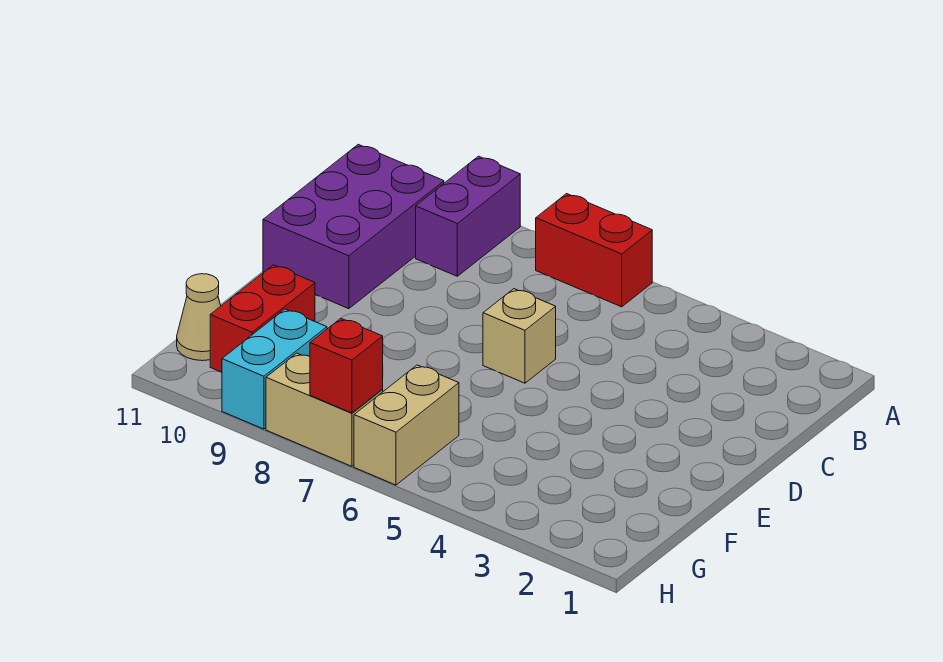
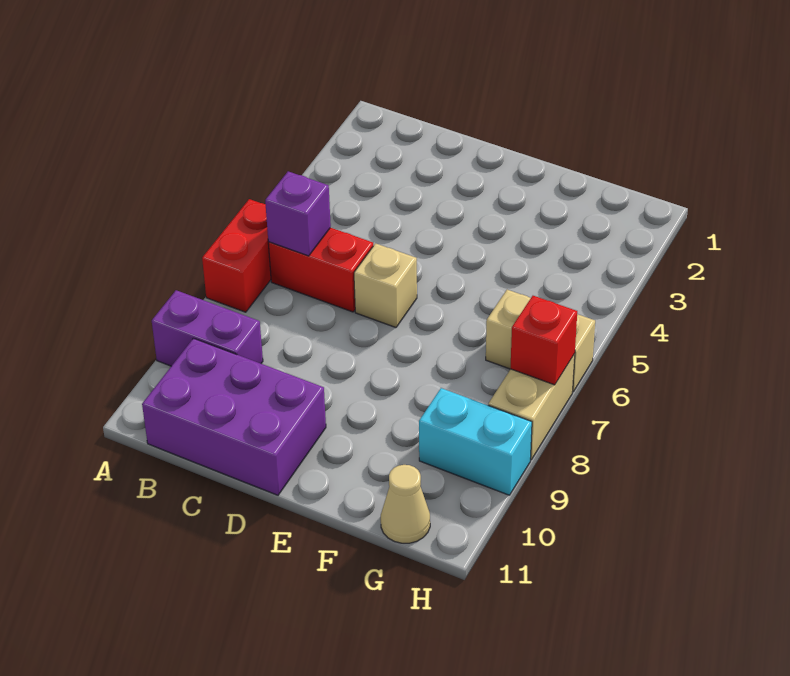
none -> purple brick B6 level 2
red brick F10:G10 level 1 -> red brick B6:C6 level 1

